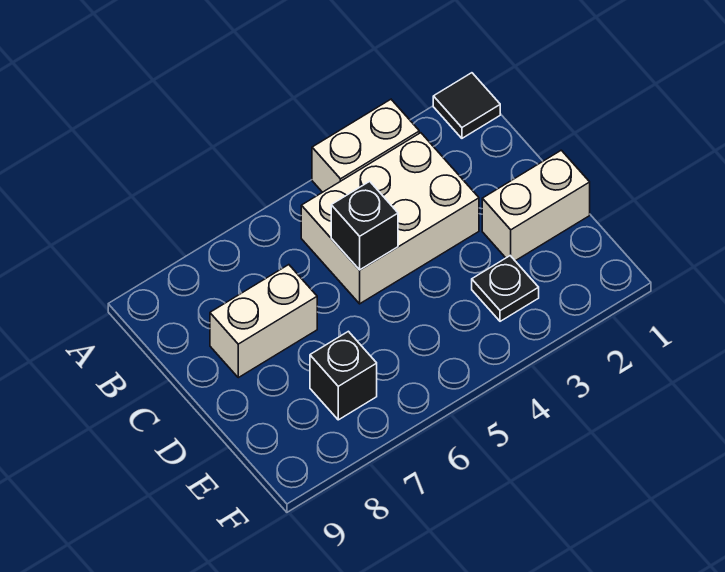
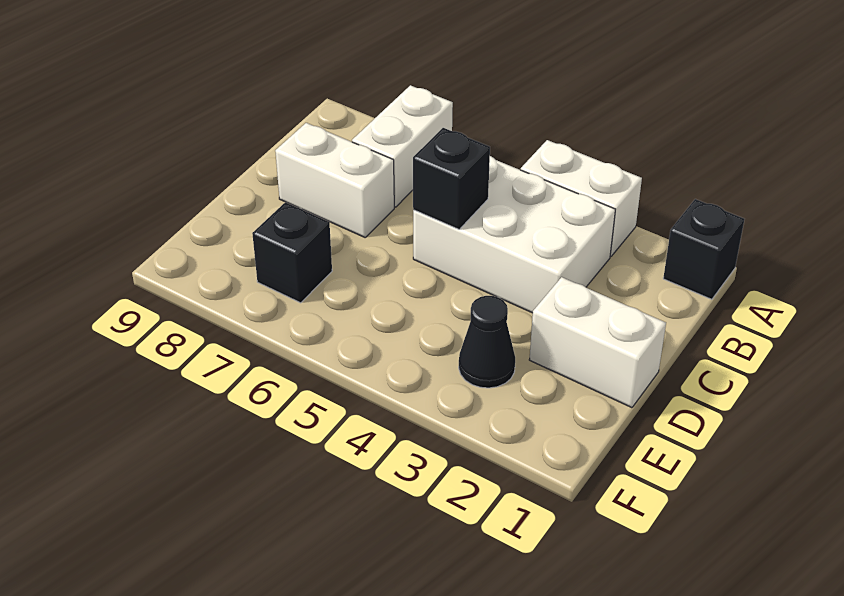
black tile A1 level 1 -> black brick A1 level 1
none -> white brick A7:B7 level 1
black plate E3 level 1 -> black cone E3 level 1

